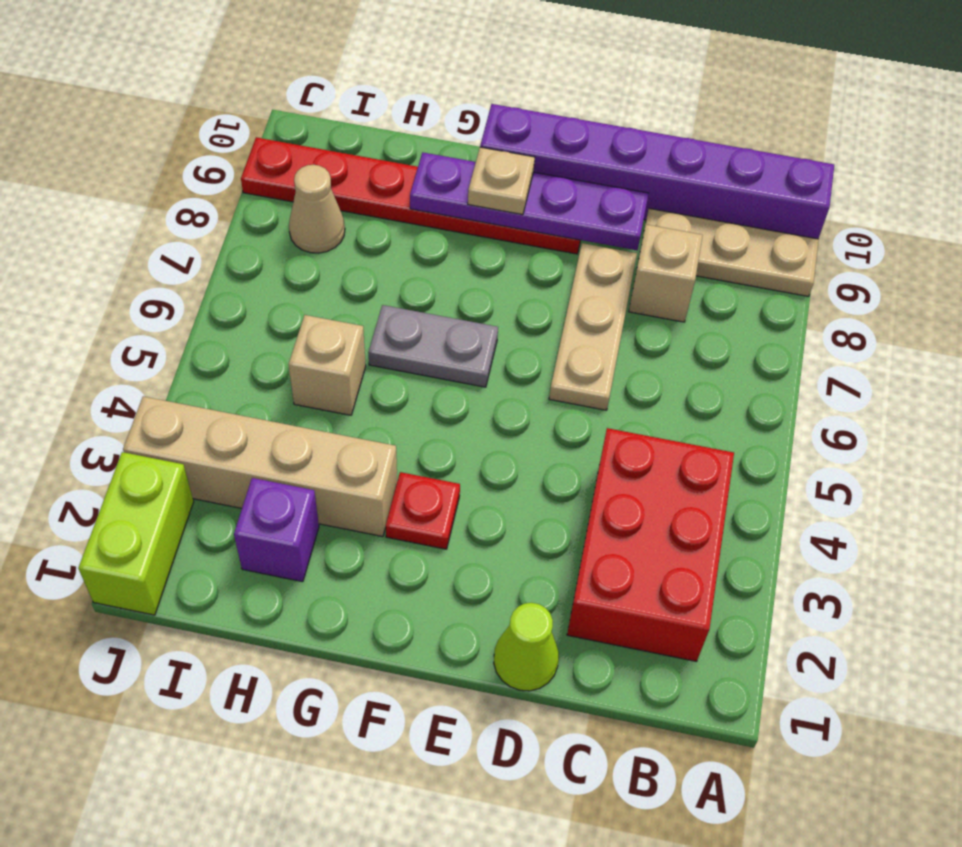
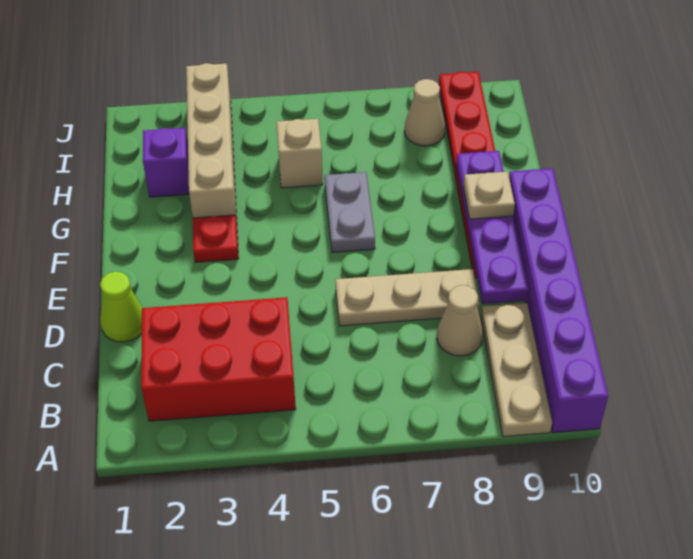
tan brick C8 level 1 -> tan cone C8 level 1
lime brick J1:J2 level 1 -> none

